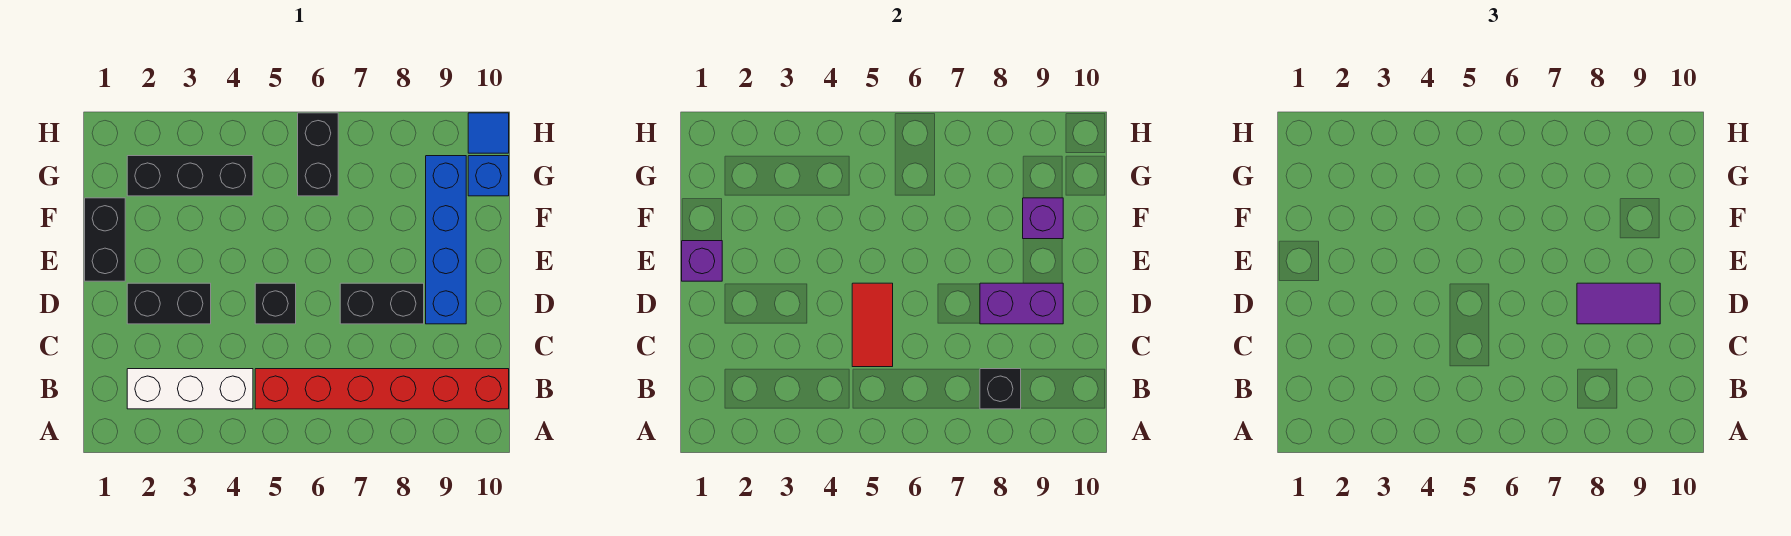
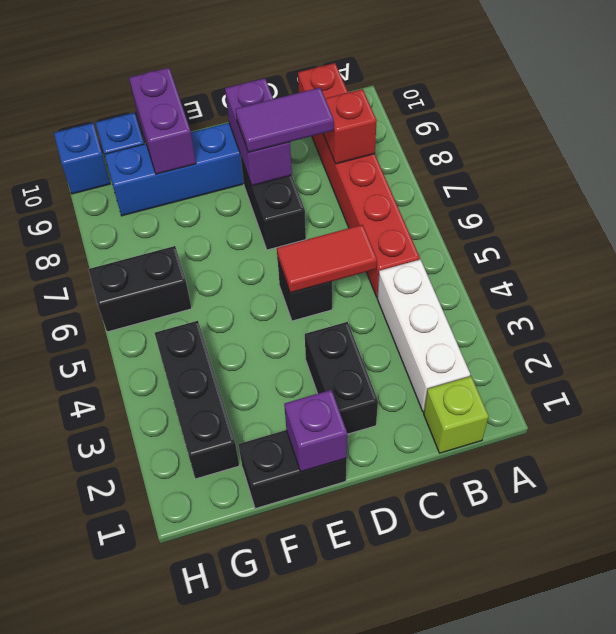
none -> lime brick B1 level 1
black brick B8 level 2 -> red brick B8 level 2
purple tile D8:D9 level 3 -> purple tile C8:D8 level 3
purple brick F9 level 2 -> purple brick F9:F10 level 2
blue tile H10 level 1 -> blue brick H10 level 1

